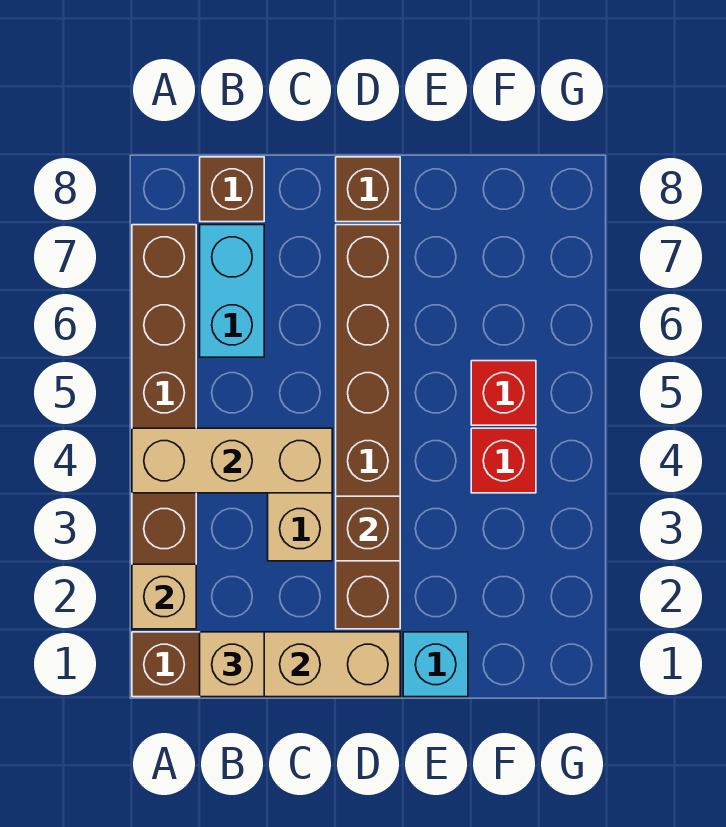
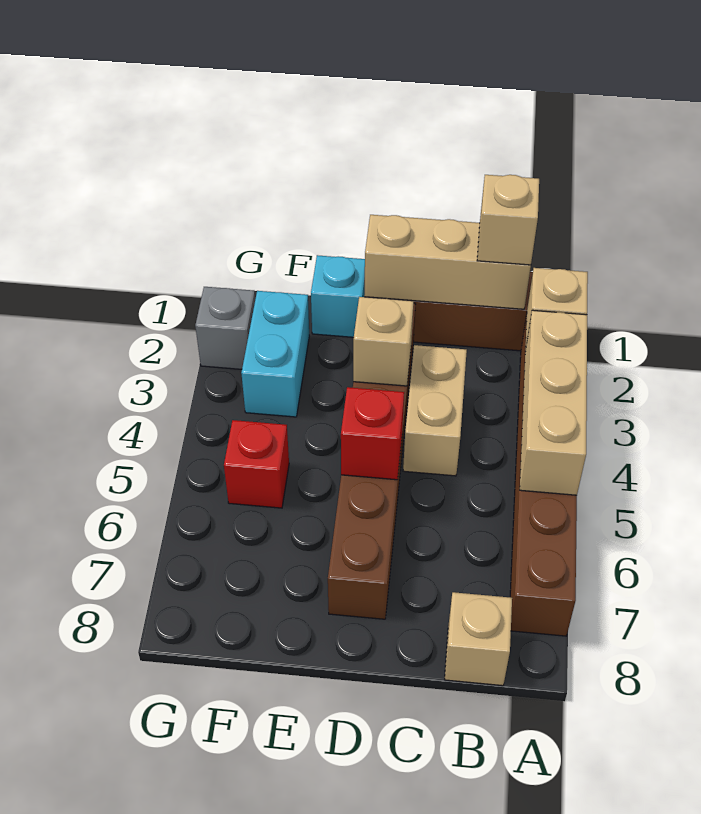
tan brick A4:C4 level 2 -> tan brick A3:A5 level 2
cyan brick B6:B7 level 1 -> cyan brick F2:F3 level 1
brown brick B8 level 1 -> tan brick B8 level 1
brown brick D3 level 2 -> tan brick D3 level 2
brown brick D8 level 1 -> none
red brick F4 level 1 -> red brick D5 level 2
none -> grey brick G2 level 1

